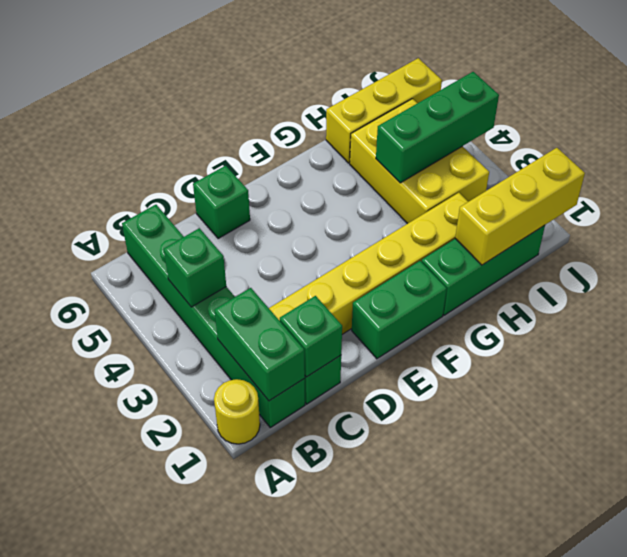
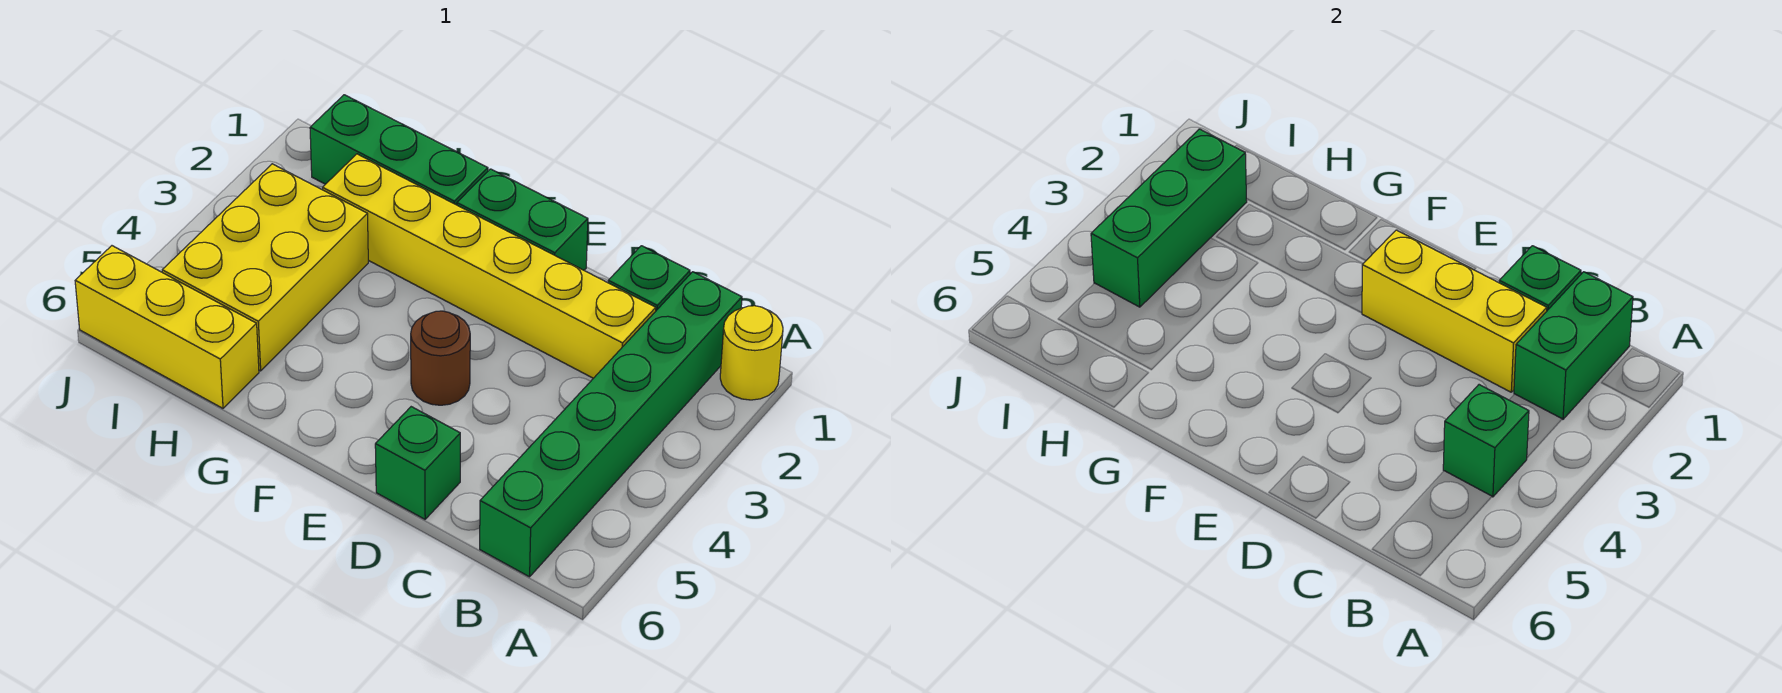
none -> brown round brick E4 level 1
yellow brick H1:J1 level 2 -> yellow brick C2:E2 level 2
green brick H4:J4 level 2 -> green brick I2:I4 level 2

